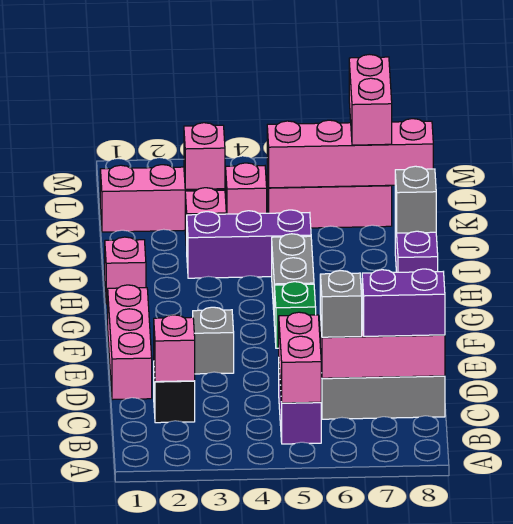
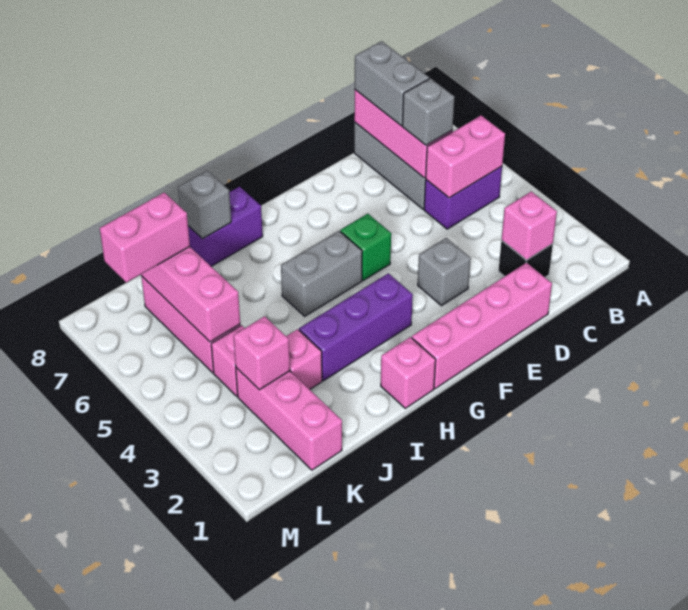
purple brick C7:C8 level 3 -> grey brick C7:C8 level 3
pink brick D1:F1 level 1 -> pink brick D1:G1 level 1
purple brick I3:I5 level 1 -> purple brick G3:I3 level 1

